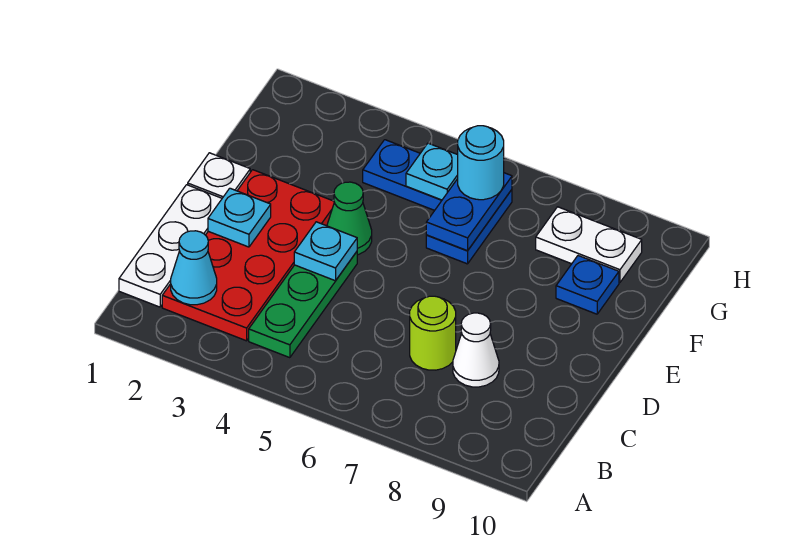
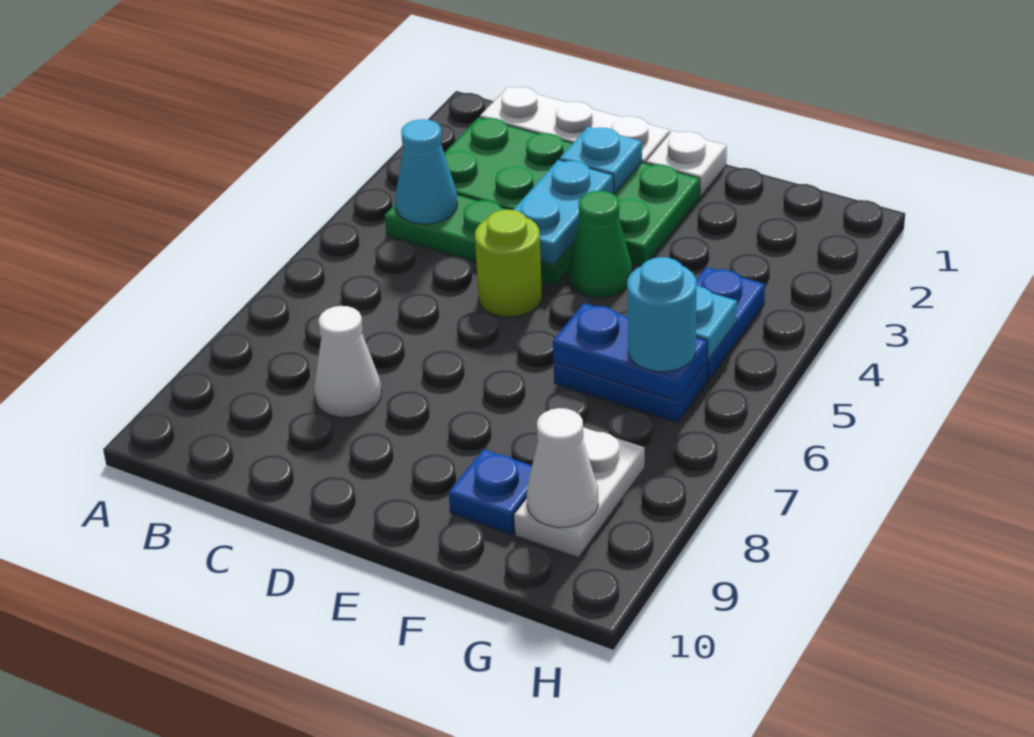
red plate B2:E3 level 1 -> green plate B2:E3 level 1
cyan cone B2 level 2 -> cyan cone B4 level 2
lime round brick C7 level 1 -> lime round brick D5 level 1
cyan plate D4 level 2 -> cyan plate D3:D4 level 2
none -> white cone G9 level 2

